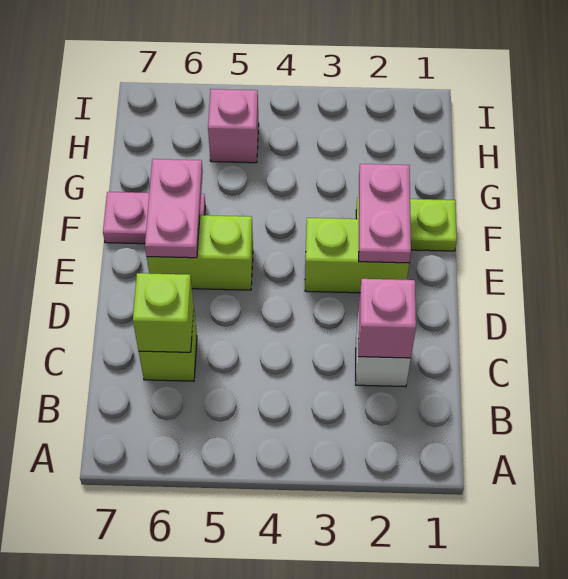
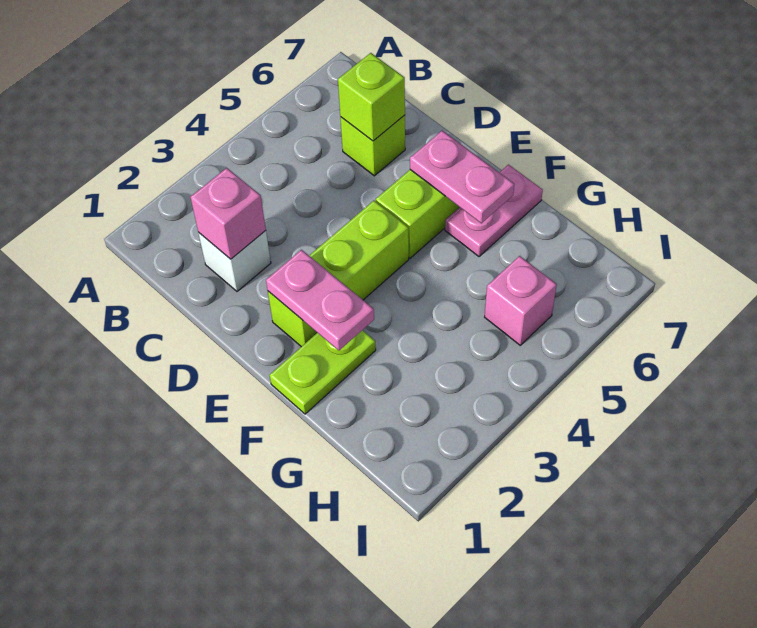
lime brick E2:E3 level 1 -> lime brick E2:E4 level 1

